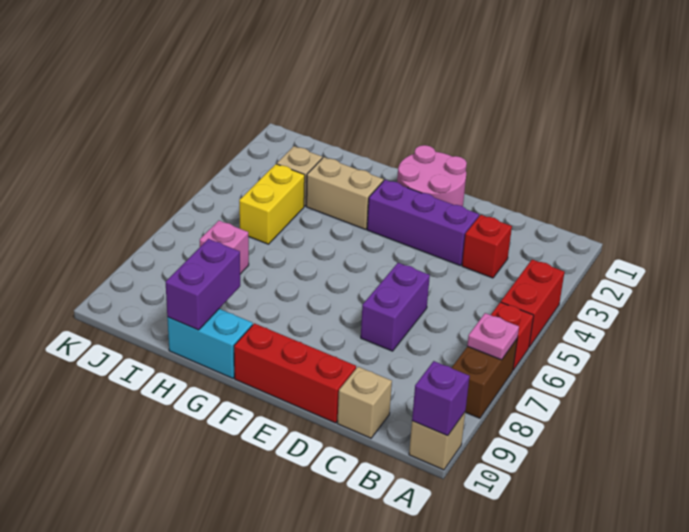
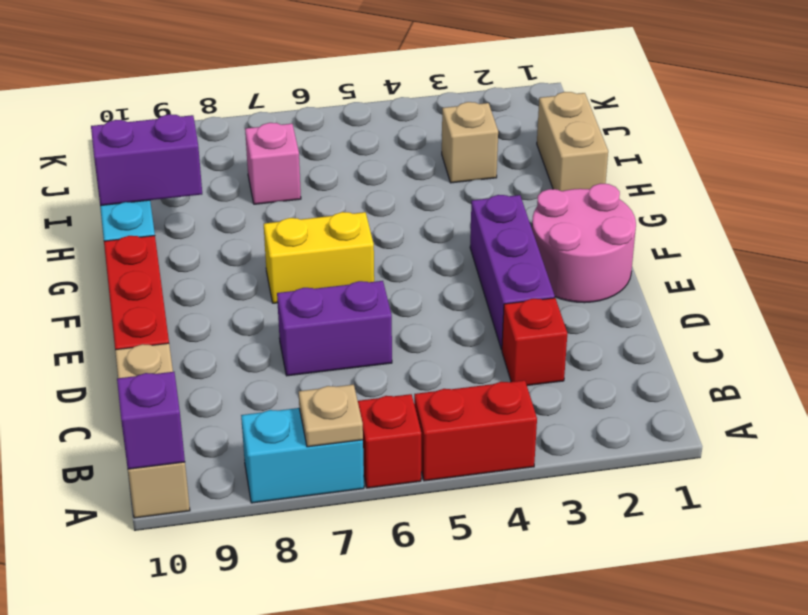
brown brick A7:A8 level 1 -> cyan brick A7:A8 level 1
pink plate A7 level 2 -> tan plate A7 level 2
tan brick G3:H3 level 1 -> tan brick H1:I1 level 1
yellow brick I4:I5 level 1 -> yellow brick F6:F7 level 1

